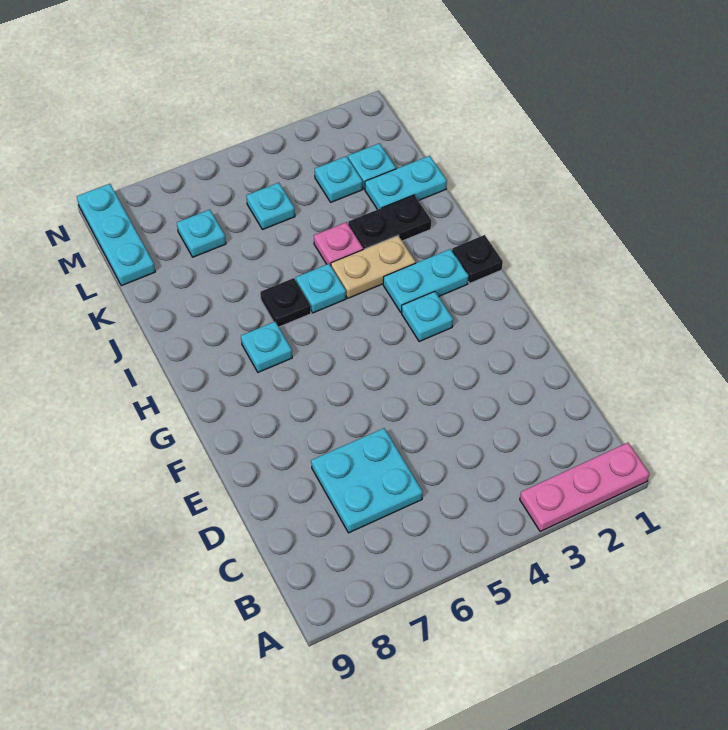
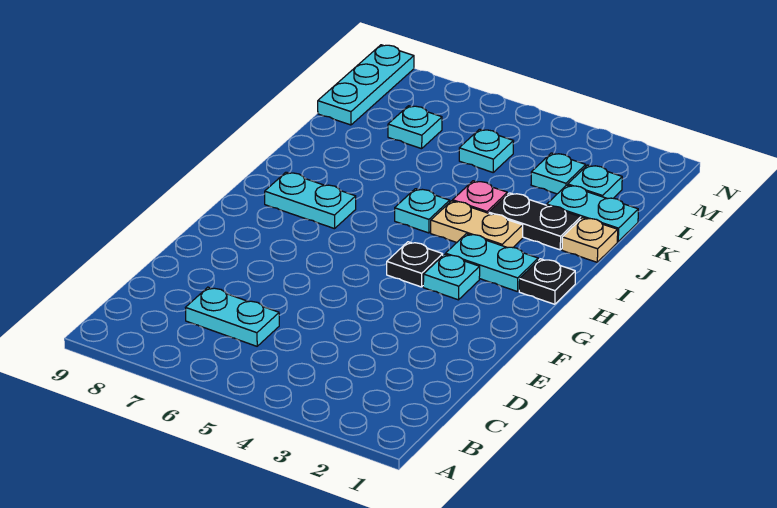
pink plate A1:A3 level 1 -> none
cyan plate C6:D7 level 1 -> cyan plate C6:C7 level 1
cyan plate H7 level 1 -> cyan plate H7:H8 level 1
black plate I6 level 1 -> black plate G4 level 1
none -> tan plate J1 level 1

